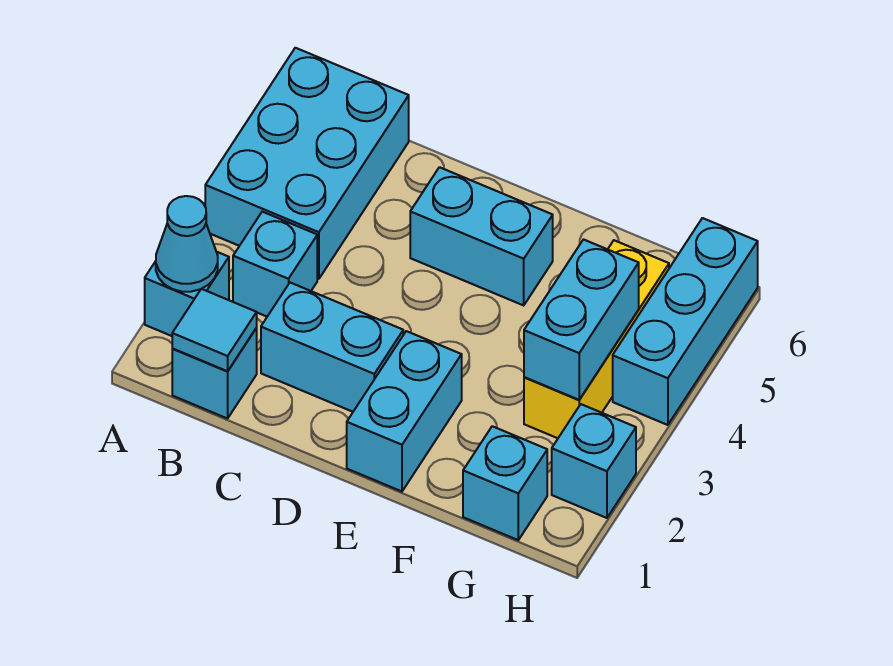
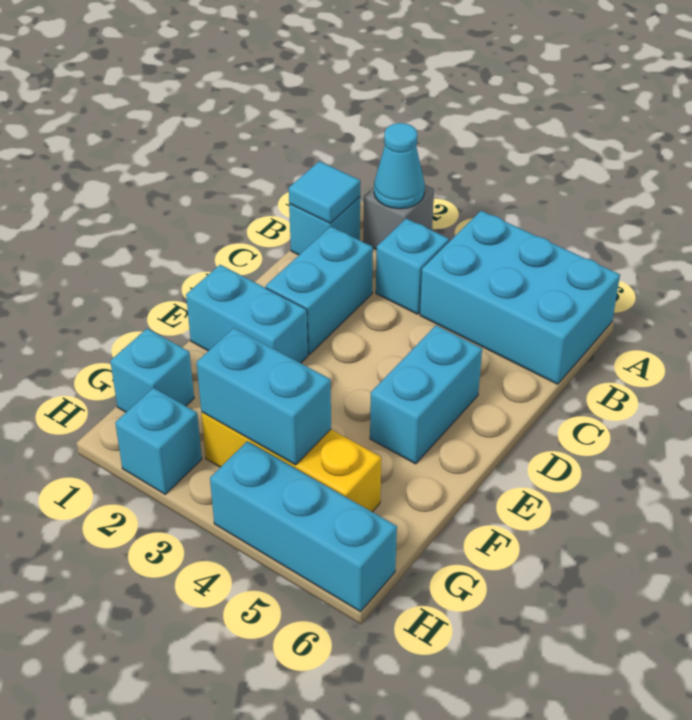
cyan brick A2 level 1 -> grey brick A2 level 1

